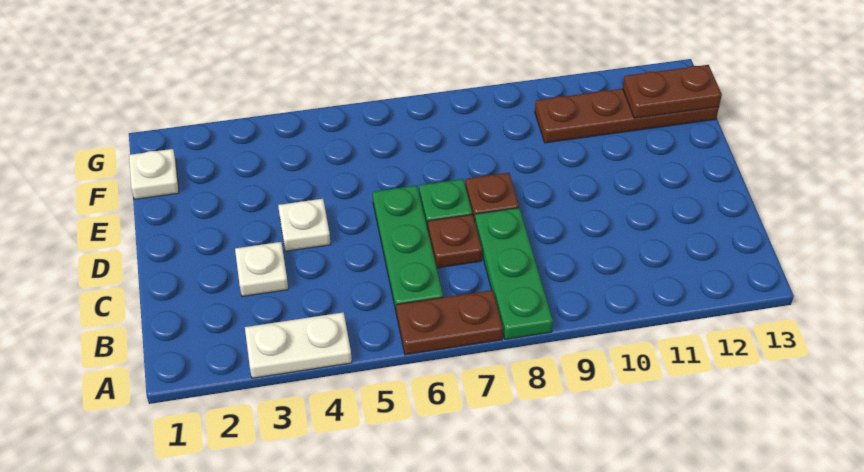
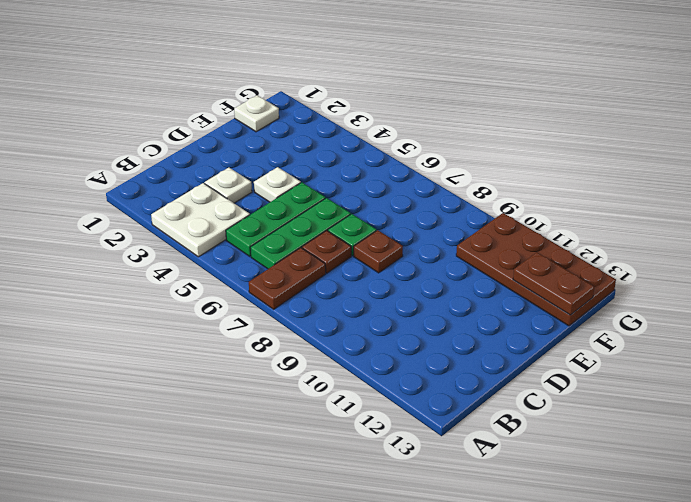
white plate A3:A4 level 1 -> white plate A3:B4 level 1
brown plate A6:A7 level 1 -> brown plate A7:B7 level 1
green plate A8:C8 level 1 -> green plate B5:D5 level 1
brown plate F10:F13 level 1 -> brown plate F10:G13 level 1

